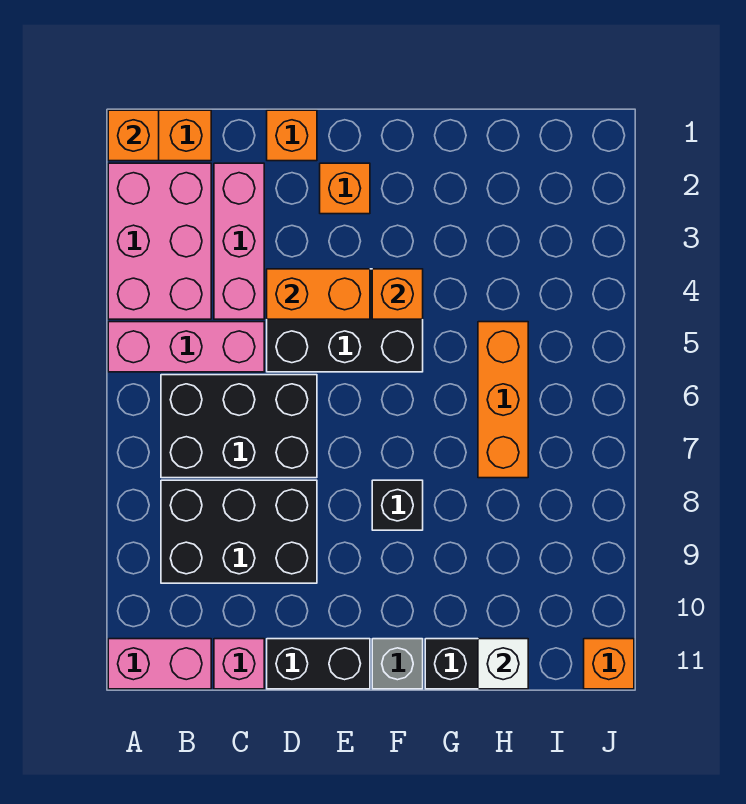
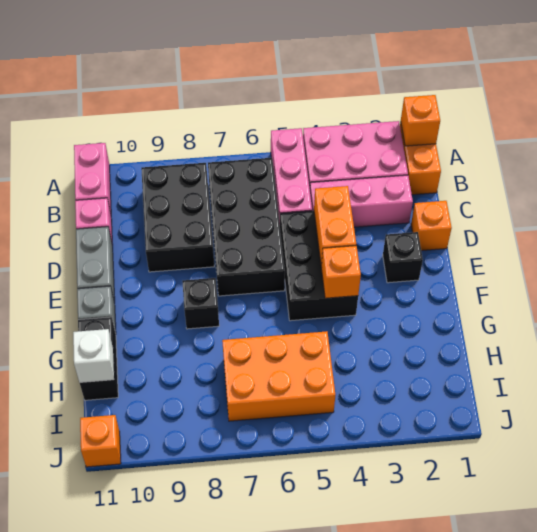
black brick B6:D7 level 1 -> black brick B6:E7 level 1
black brick D11:E11 level 1 -> grey brick D11:E11 level 1
orange brick E2 level 1 -> black brick E2 level 1
orange brick H5:H7 level 1 -> orange brick H5:I7 level 1

